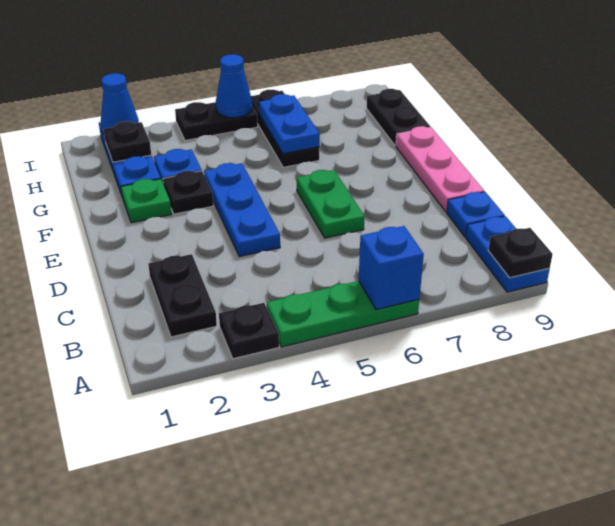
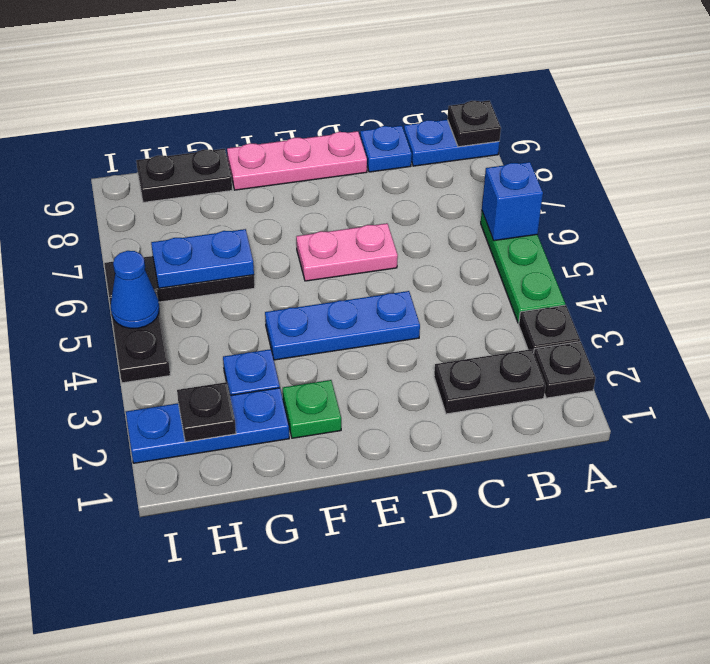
green plate D6:E6 level 1 -> pink plate D6:E6 level 1
black plate F3 level 1 -> black plate A2 level 1
blue cone I2 level 2 -> none

